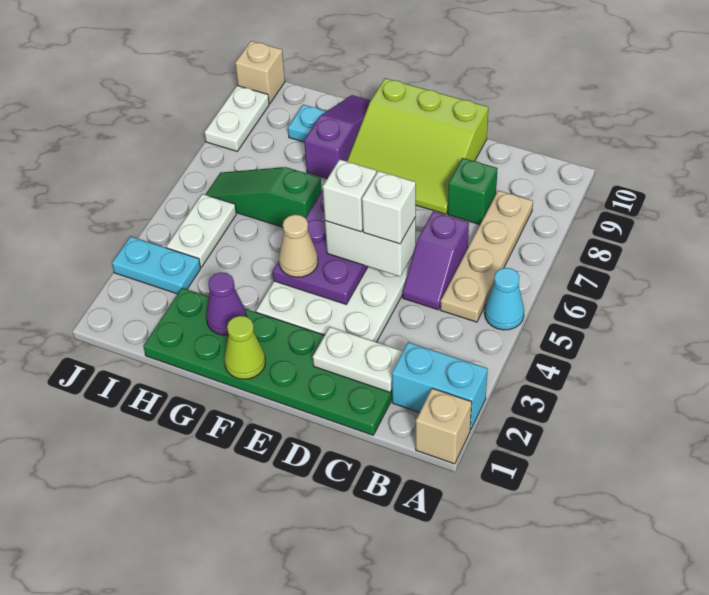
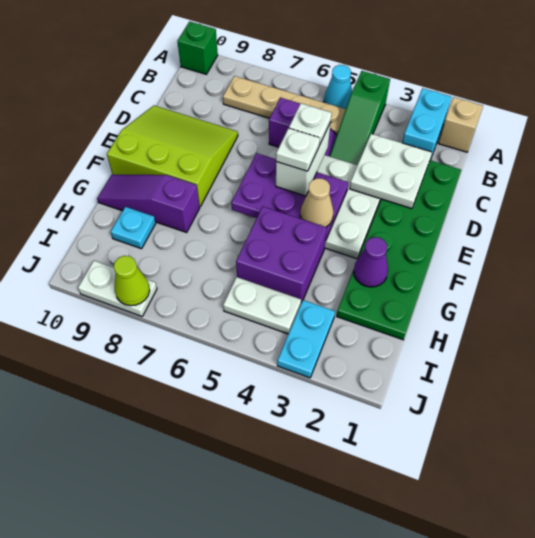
white plate C2:D2 level 2 -> white plate C2:D3 level 2
green brick C8 level 1 -> green brick A10 level 1
white brick D5 level 4 -> white plate D5 level 4
lime slope D8:F10 level 1 top 10 -> lime slope D8:F10 level 1 top F
white brick E5 level 4 -> white plate E5 level 4
lime cone F1 level 2 -> lime cone J8 level 2
none -> purple brick G4:H5 level 1
green slope G6:I6 level 1 top G -> green slope A4:C4 level 1 top A
tan brick J10 level 1 -> none

